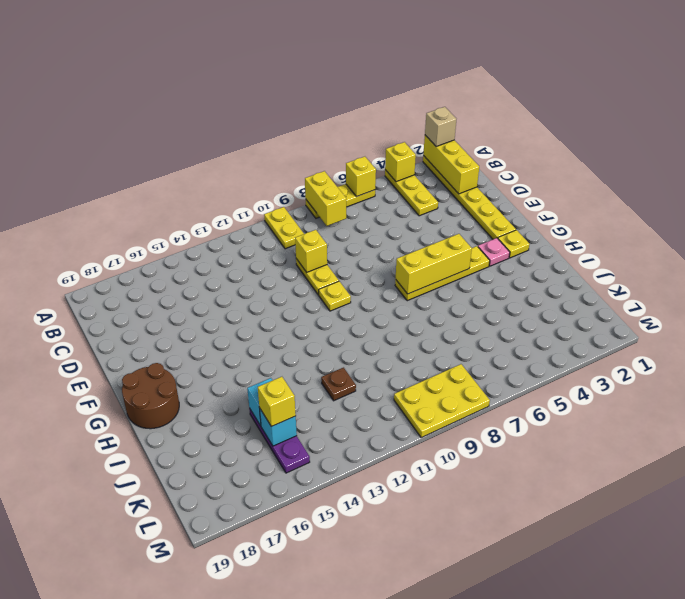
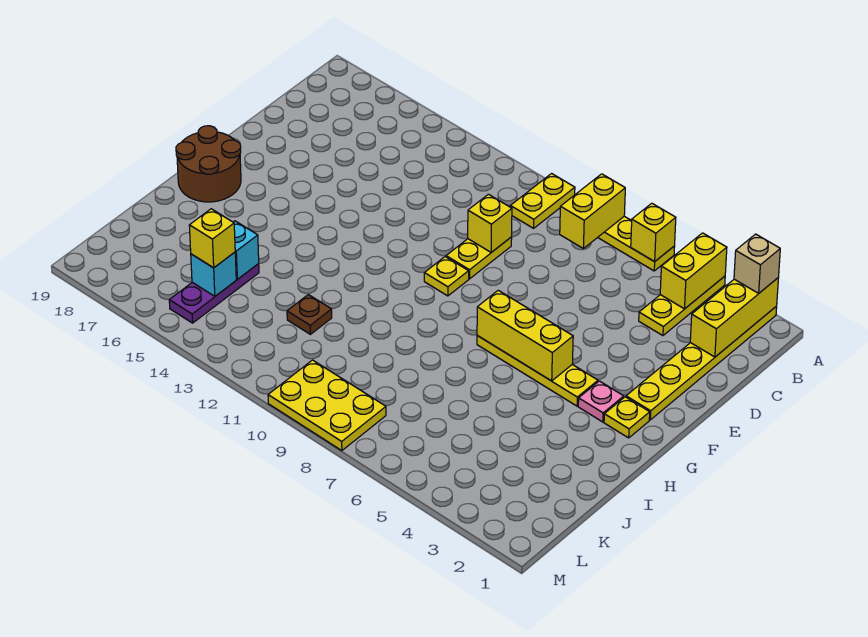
yellow brick A4 level 2 -> yellow brick A4:B4 level 2

